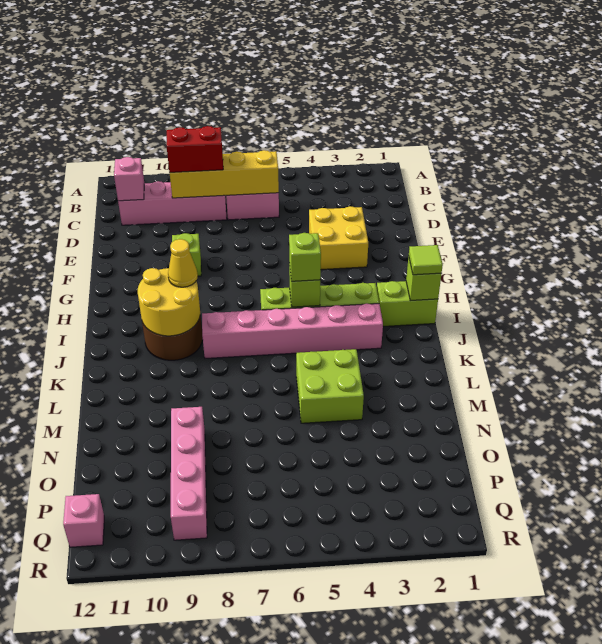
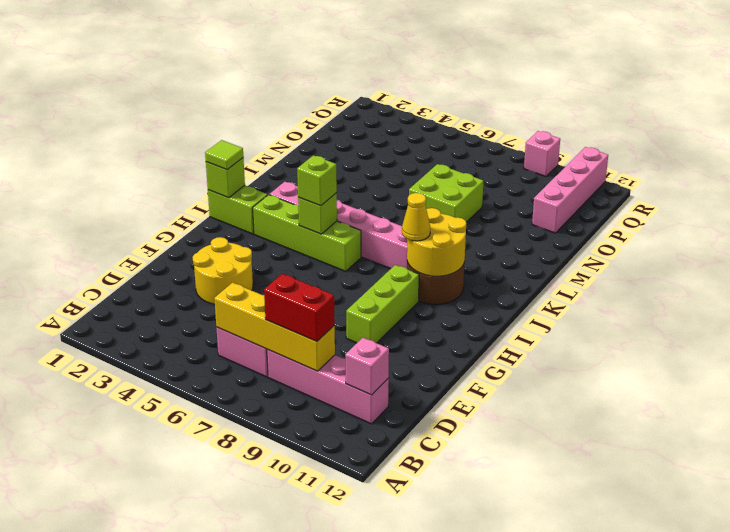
yellow brick E3:F4 level 1 -> yellow round brick E3:F4 level 1
lime brick F9 level 1 -> lime brick F9:H9 level 1
lime brick L4:M5 level 1 -> lime brick M7:N8 level 1
pink brick N9:Q9 level 1 -> pink brick O11:R11 level 1
pink brick Q12 level 1 -> pink brick R9 level 1

